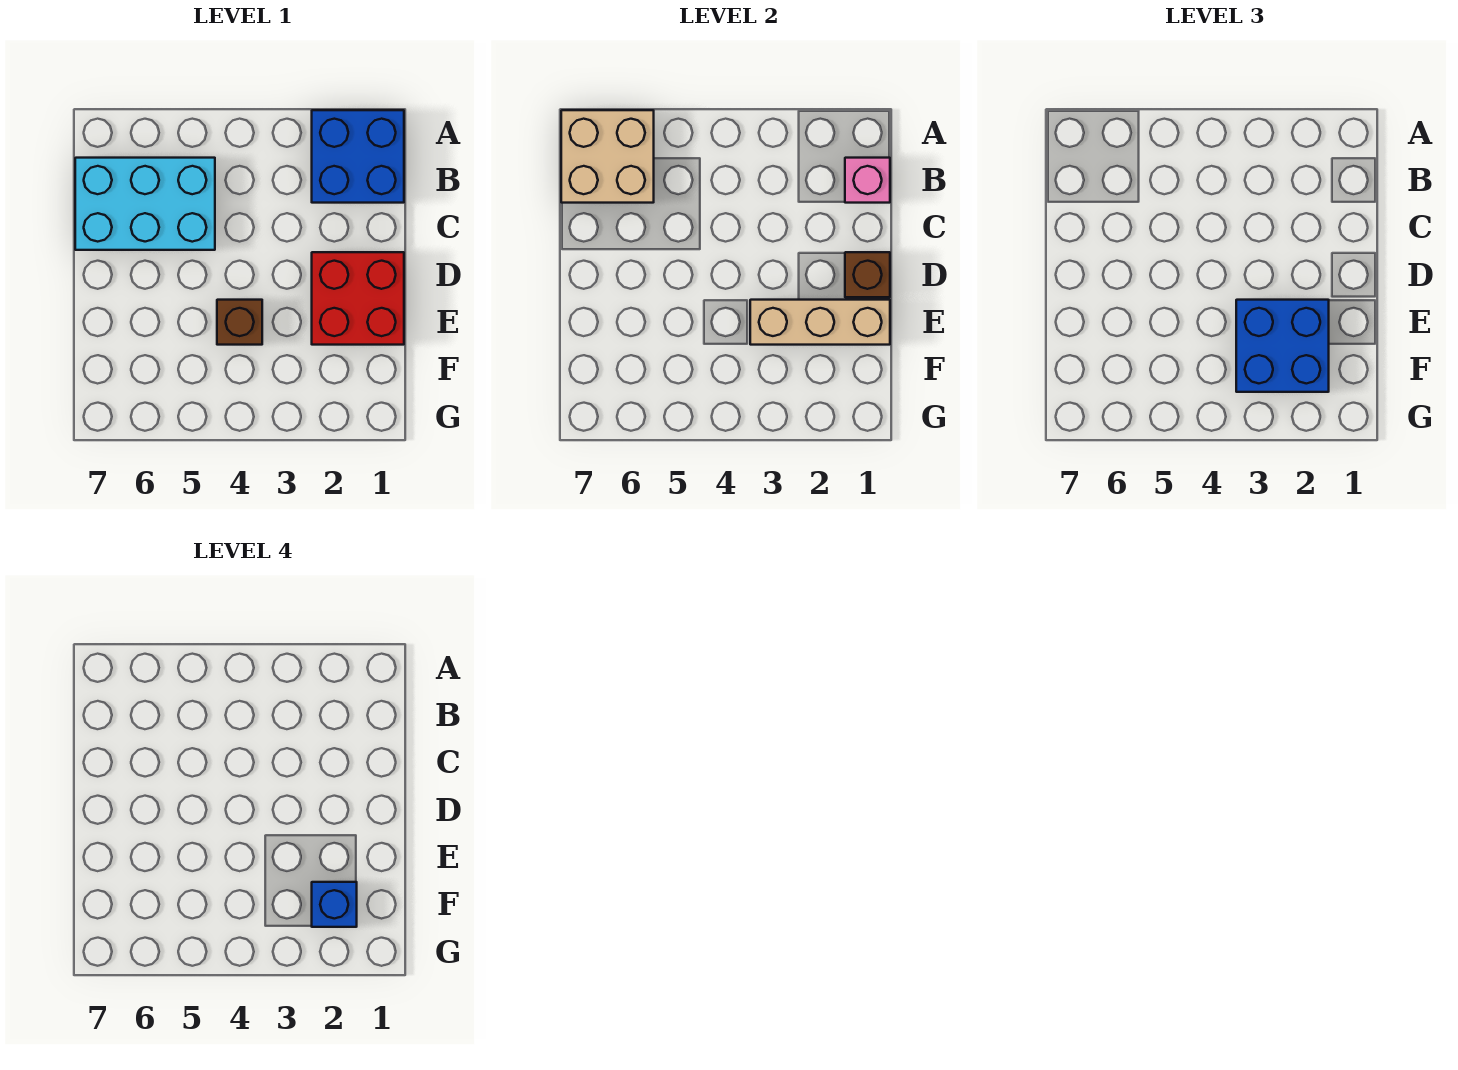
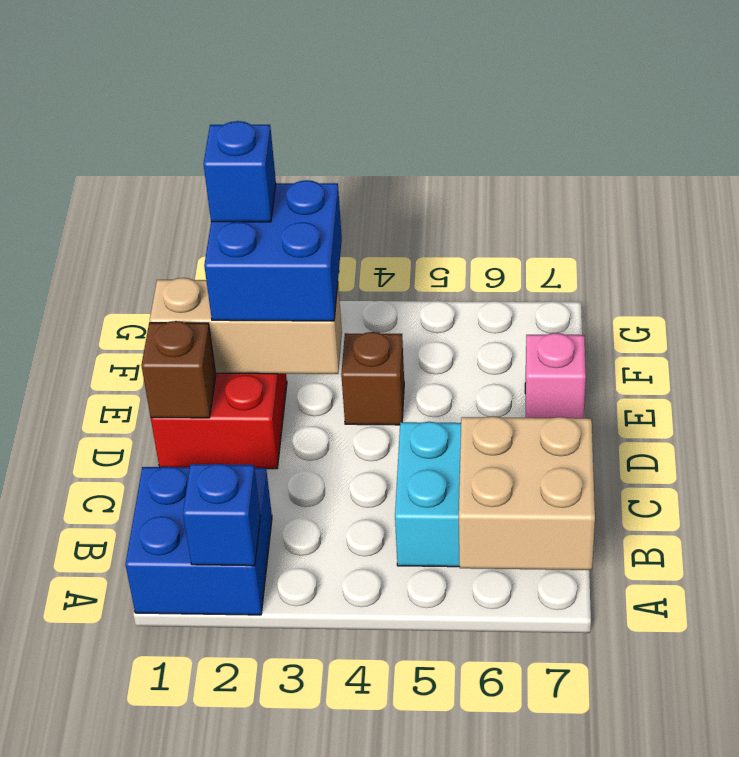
none -> blue brick A2 level 2
pink brick B1 level 2 -> pink brick E7 level 1

